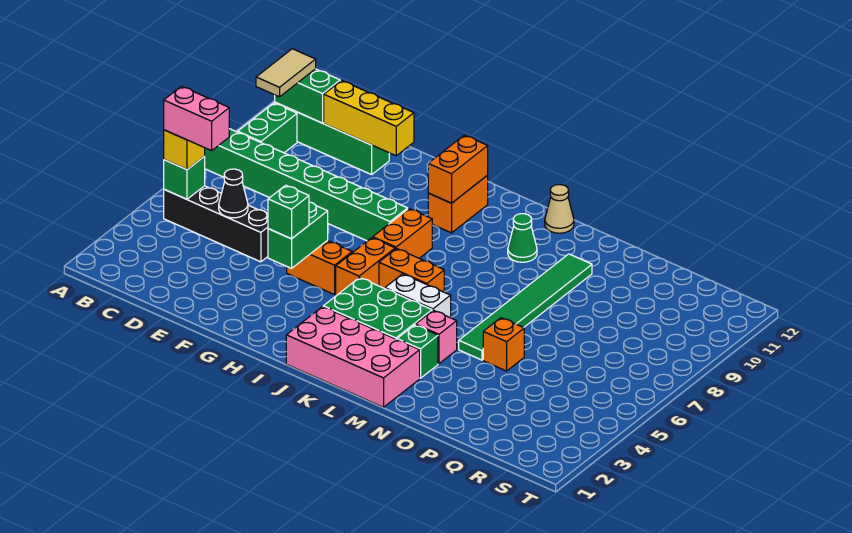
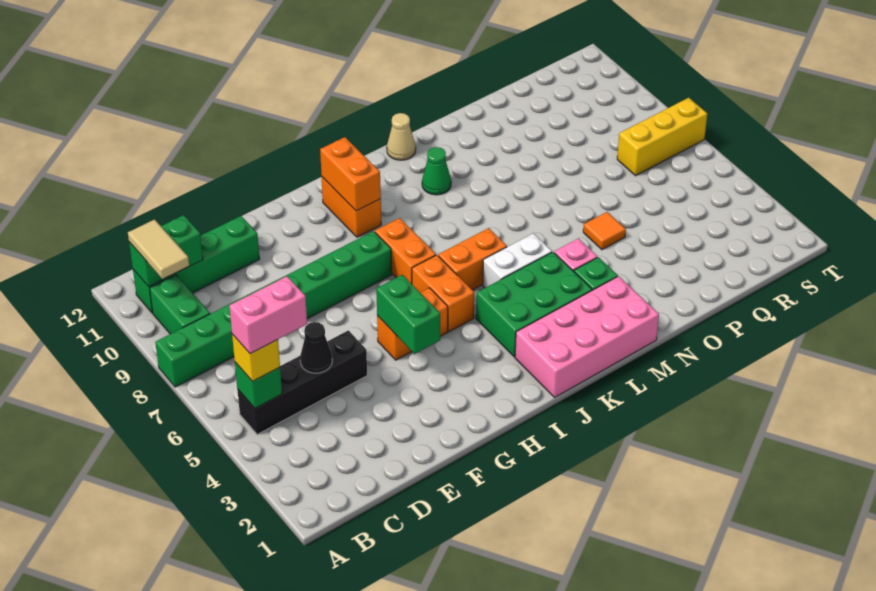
yellow brick D11:F11 level 2 -> yellow brick R7:T7 level 1
green brick G4 level 3 -> none
green tile N5:N10 level 1 -> none
orange brick O5 level 1 -> orange tile O5 level 1

